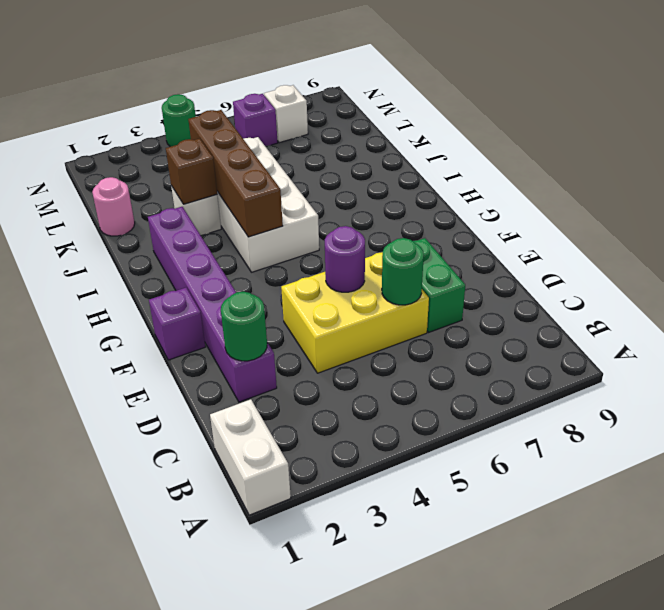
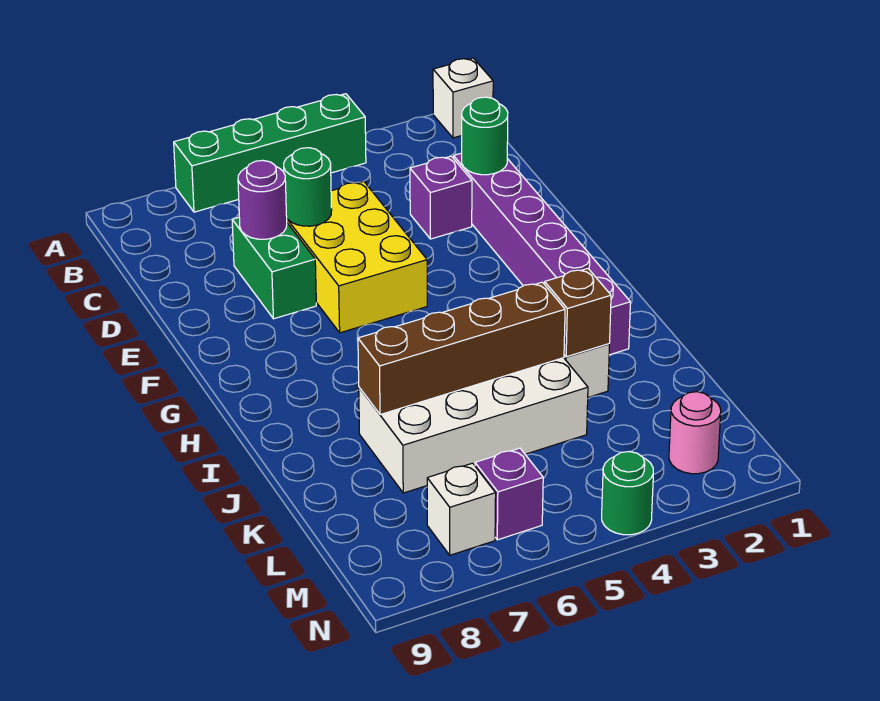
white brick A1:B1 level 1 -> white brick A1 level 1
none -> green brick A4:A7 level 1
yellow brick D4:E6 level 1 -> yellow brick D5:F6 level 1
purple round brick E5 level 2 -> purple round brick D7 level 2
purple brick F1 level 1 -> purple brick D3 level 1
white brick H4:K5 level 1 -> white brick J4:K7 level 1
brown brick H4:K4 level 2 -> brown brick J4:J7 level 2
pink round brick K1 level 1 -> pink round brick M2 level 1

